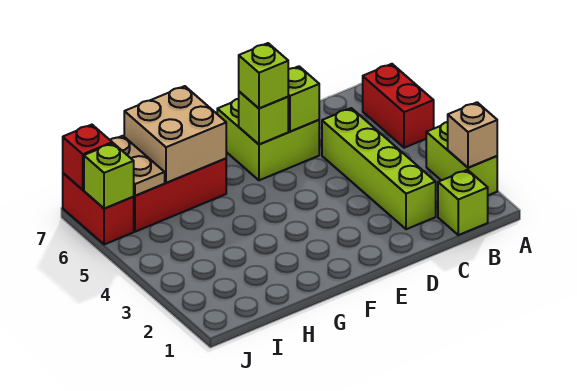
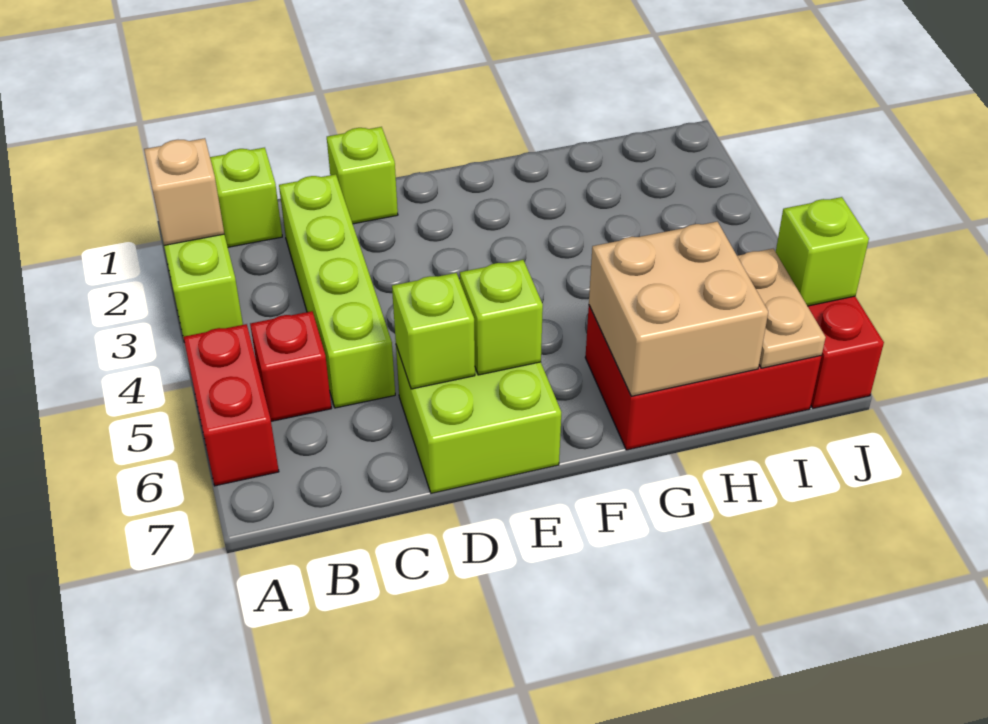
lime brick E6 level 3 -> lime brick D1 level 1
red brick J7 level 2 -> red brick B5 level 1

